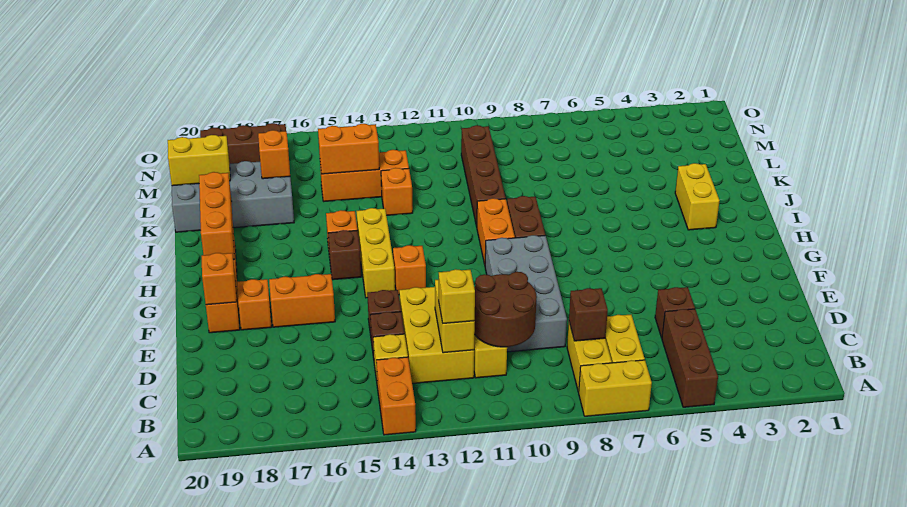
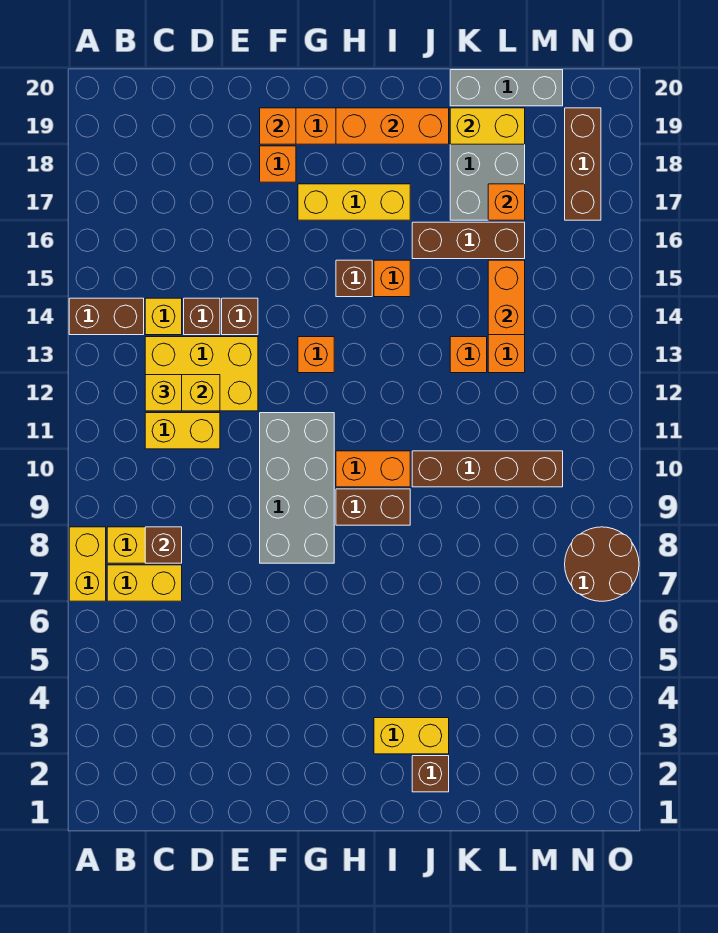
brown brick A5:C5 level 1 -> brown brick J16:L16 level 1
orange brick A14:B14 level 1 -> brown brick A14:B14 level 1
brown round brick C10:D11 level 2 -> brown round brick N7:O8 level 1
brown brick D5 level 1 -> brown brick J2 level 1
grey brick D9:G10 level 1 -> grey brick F8:G11 level 1
orange brick F16:F17 level 1 -> none
yellow brick G14:I14 level 1 -> yellow brick G17:I17 level 1
yellow brick L19:L20 level 2 -> yellow brick K19:L19 level 2

